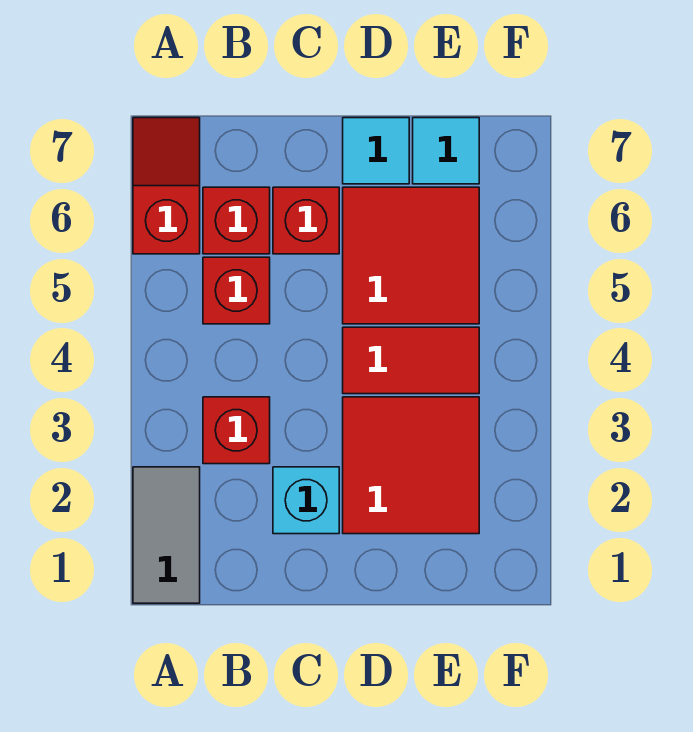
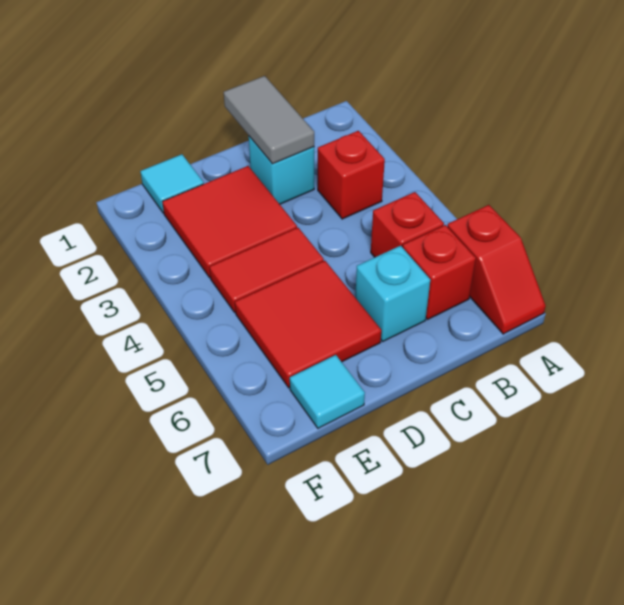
grey tile A1:A2 level 1 -> grey tile C1:C2 level 2
red brick C6 level 1 -> cyan brick C6 level 1
cyan tile D7 level 1 -> cyan tile E1 level 1

